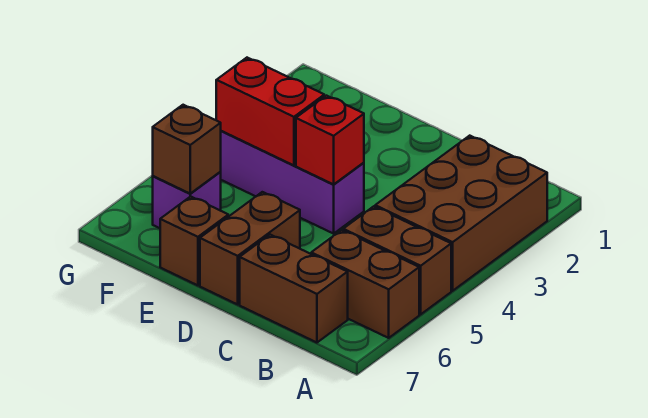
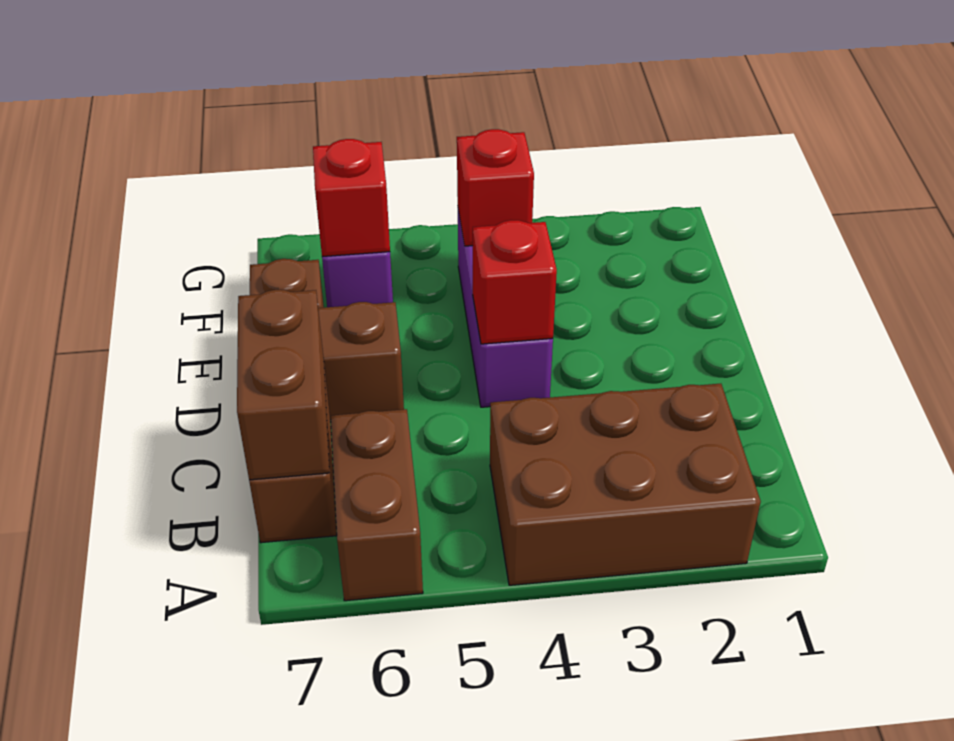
brown brick A5:B5 level 1 -> brown brick B7:C7 level 2
red brick E4:F4 level 2 -> red brick F4 level 2
brown brick F6 level 2 -> red brick F6 level 2

